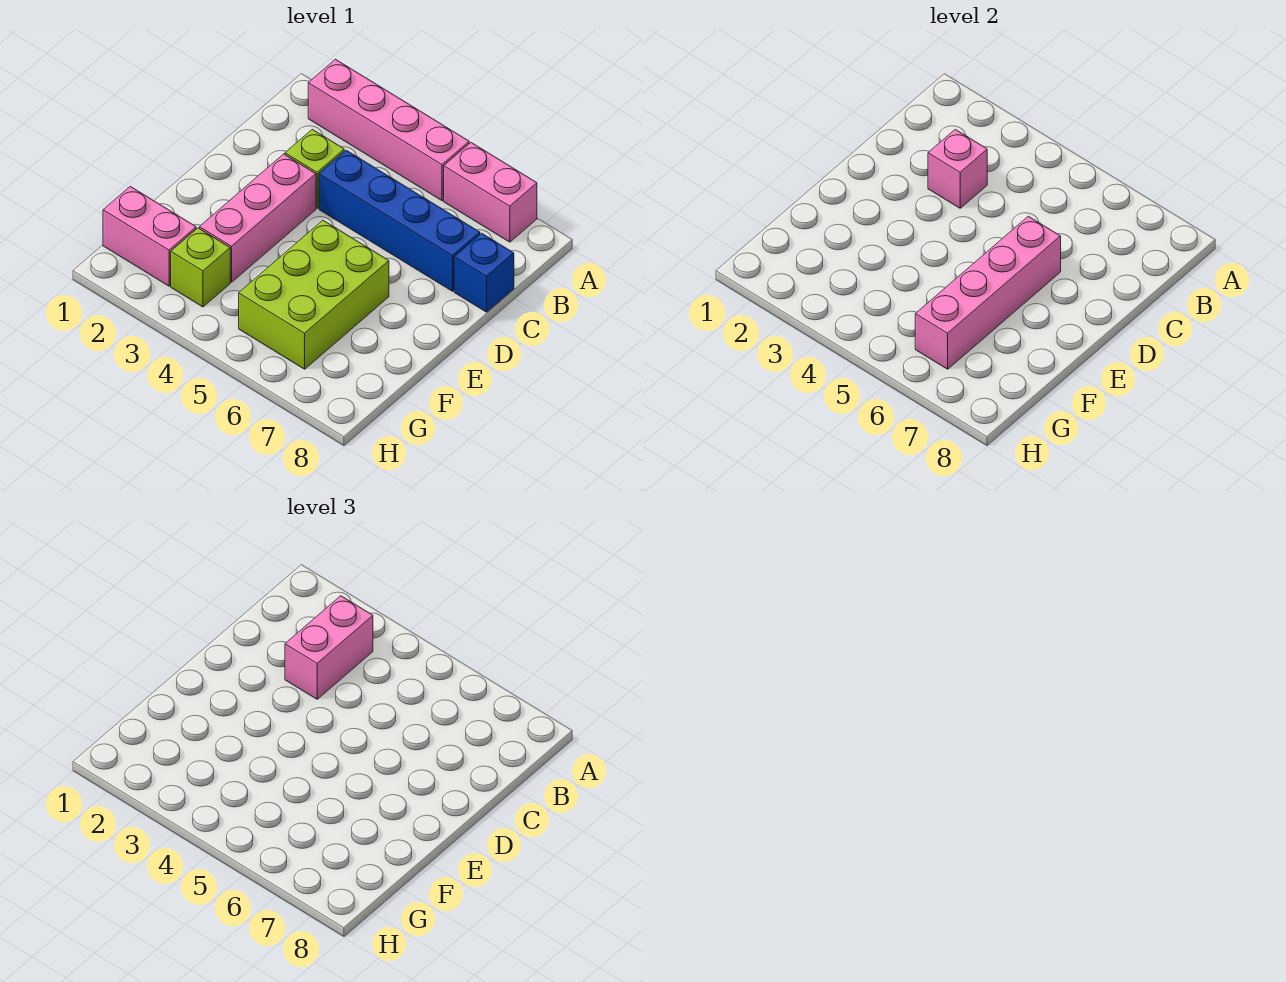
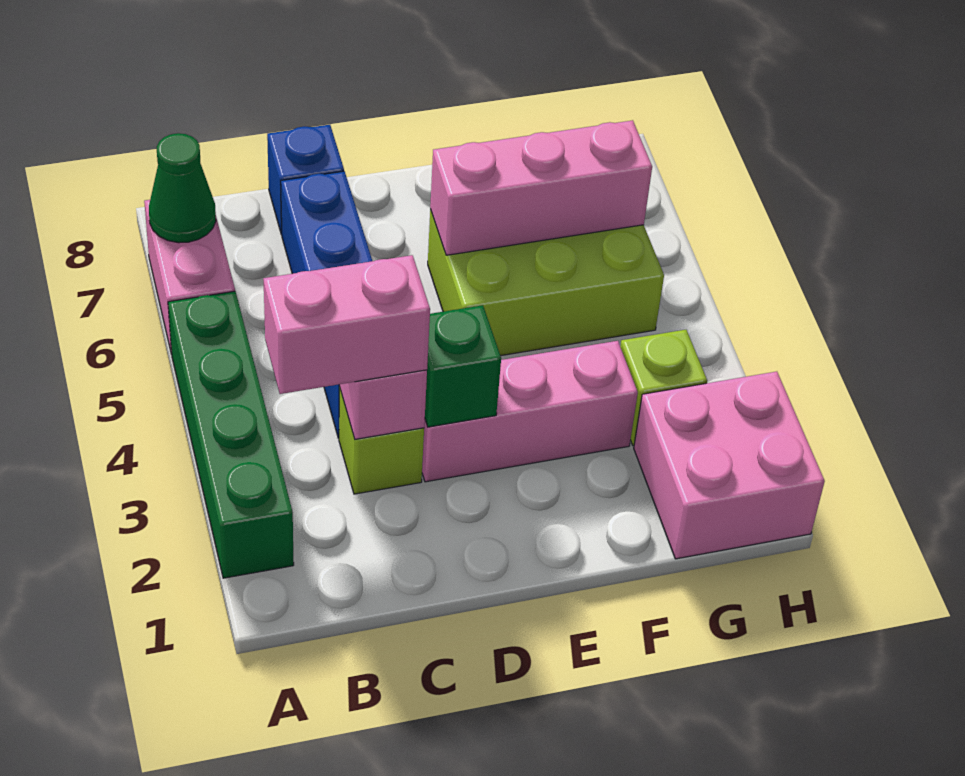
pink brick A2:A5 level 1 -> green brick A2:A5 level 1
none -> green cone A7 level 2
none -> green brick D3 level 2
pink brick D6:G6 level 2 -> pink brick E6:G6 level 2
pink brick G1:G2 level 1 -> pink brick G1:H2 level 1

